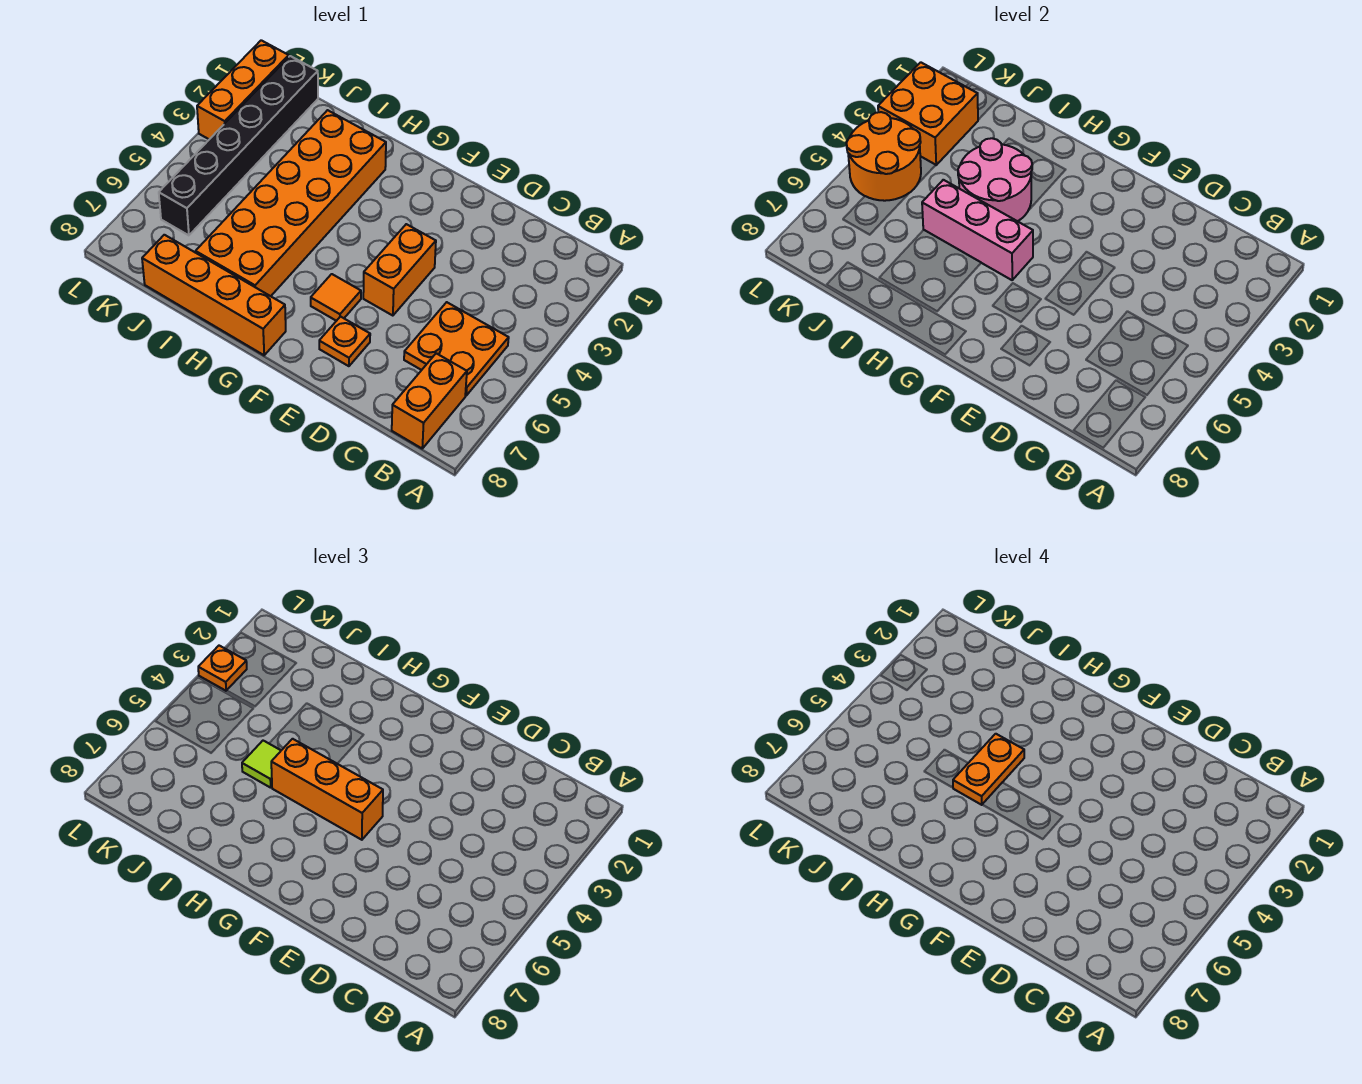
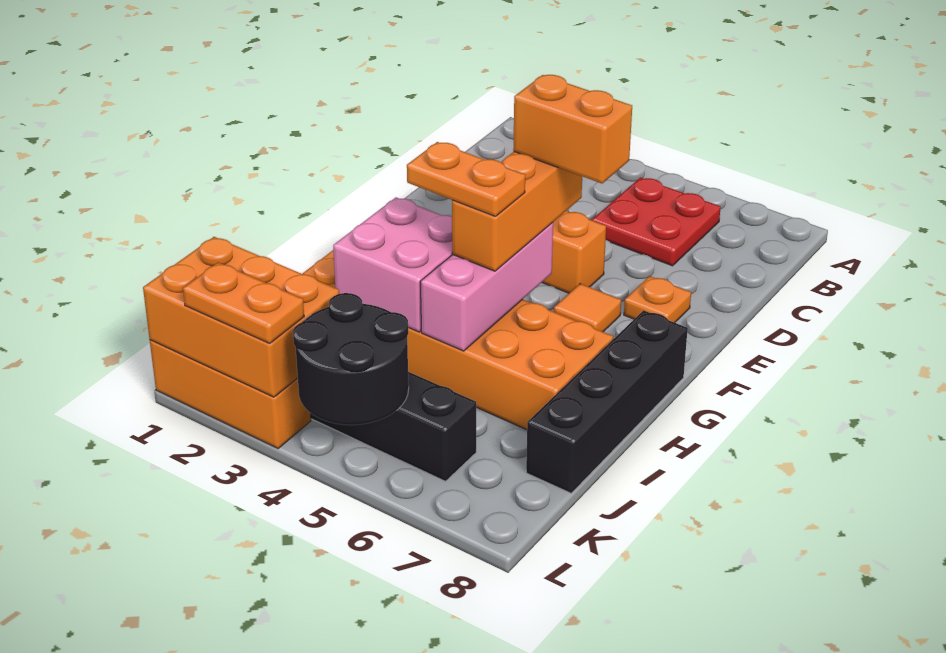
orange plate B5:C6 level 1 -> red plate B5:C6 level 1
orange brick B7:B8 level 1 -> orange brick F5:F6 level 4
orange brick G8:J8 level 1 -> black brick G8:J8 level 1
pink round brick H3:I4 level 2 -> pink brick H3:I4 level 2
lime tile I5 level 3 -> none
orange brick K2:L3 level 2 -> orange brick K1:L3 level 2
orange round brick K4:L5 level 2 -> black round brick K4:L5 level 2
orange plate L3 level 3 -> orange plate L2:L3 level 3

